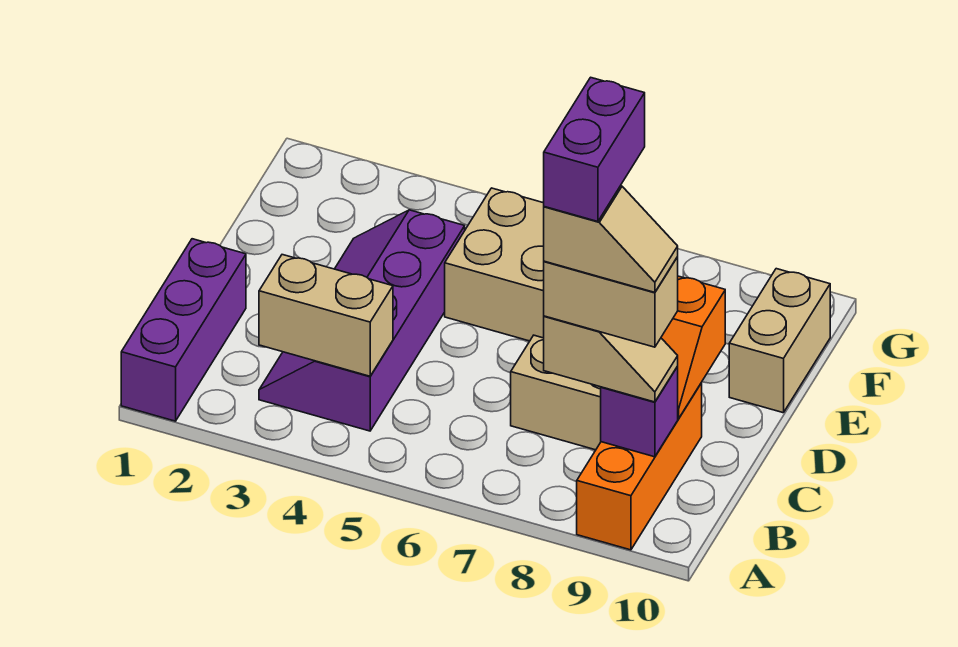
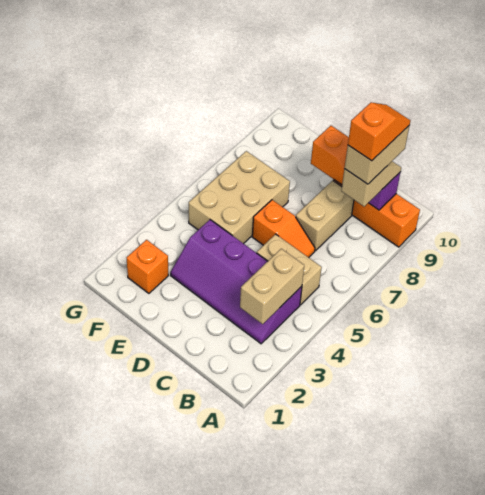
purple brick A1:C1 level 1 -> none
tan slope B8:B9 level 5 top 8 -> orange slope B8:B9 level 5 top 8
purple brick B8:C8 level 6 -> none
none -> orange slope C6:D6 level 1 top D
tan brick E10:F10 level 1 -> tan brick B5:C5 level 1
none -> orange brick F2 level 1

